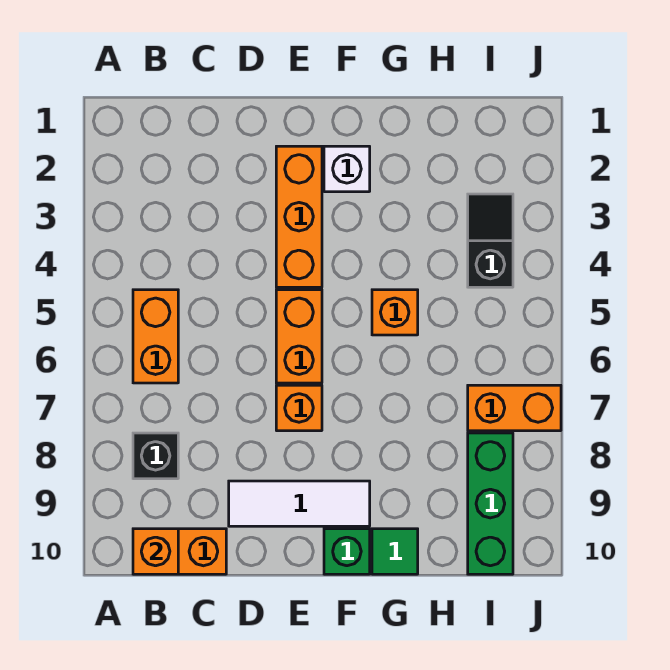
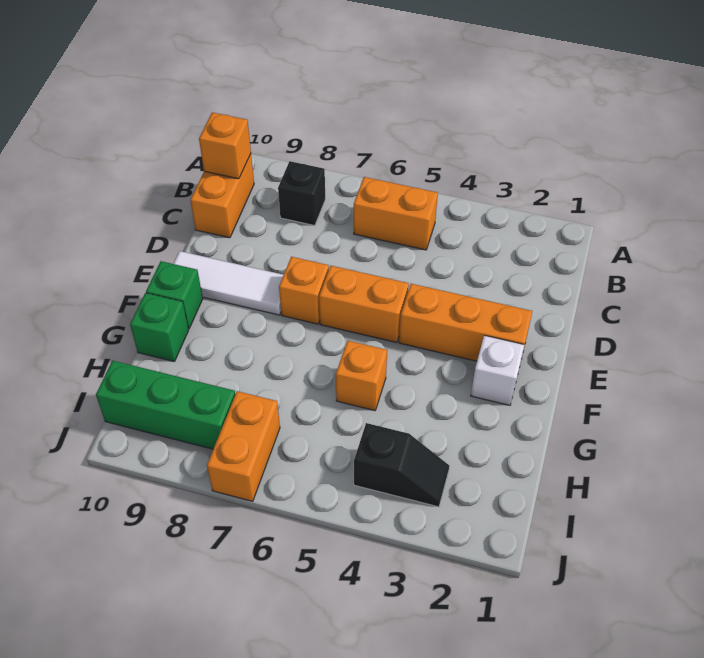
white tile D9:F9 level 1 -> white tile E8:E10 level 1
green tile G10 level 1 -> green brick G10 level 1

